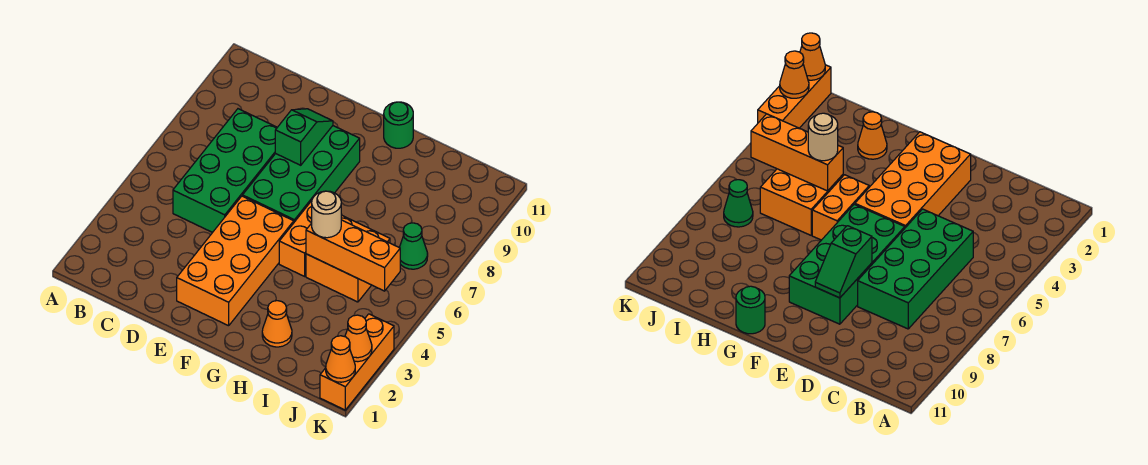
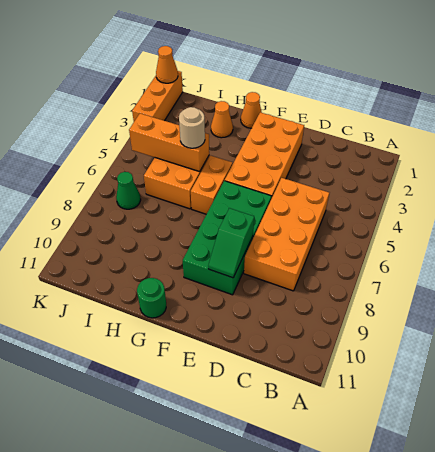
green brick C5:D8 level 1 -> orange brick C5:D8 level 1
orange cone K2 level 2 -> orange cone G1 level 1

